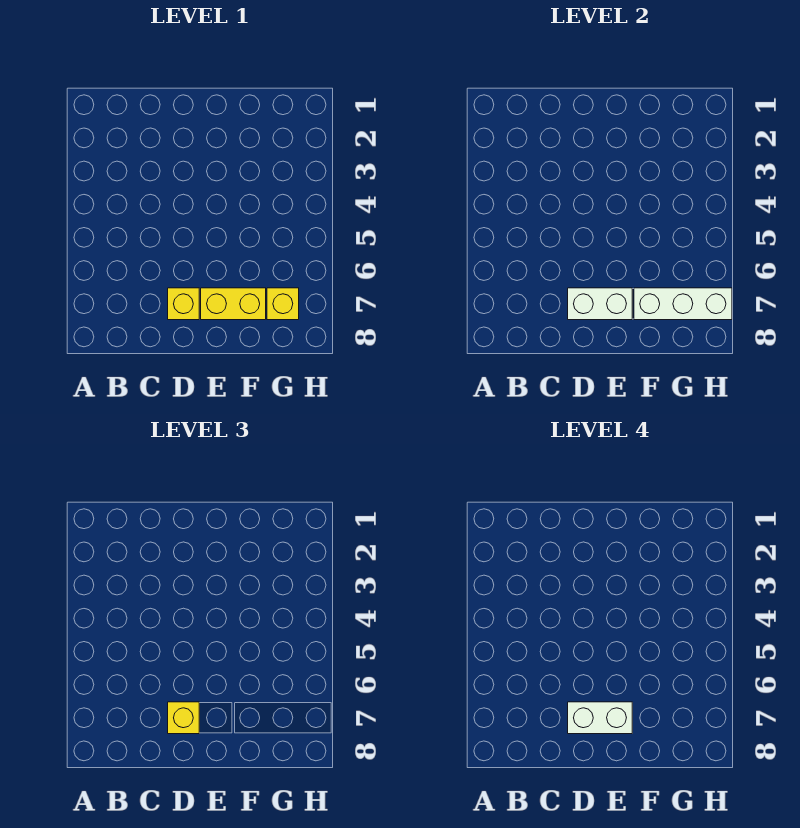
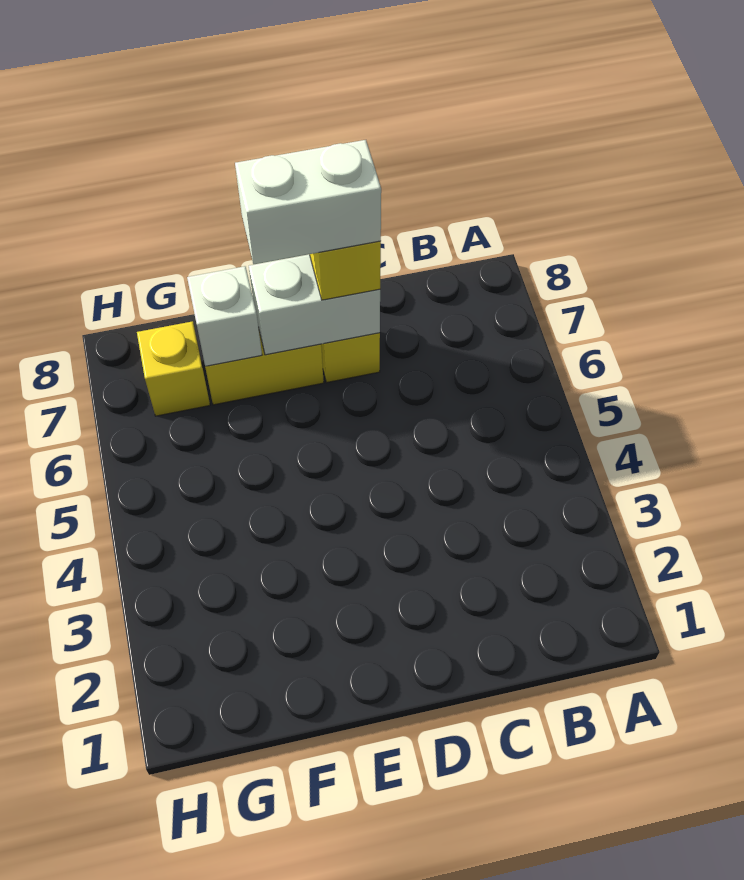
white brick F7:H7 level 2 -> white brick F7 level 2

